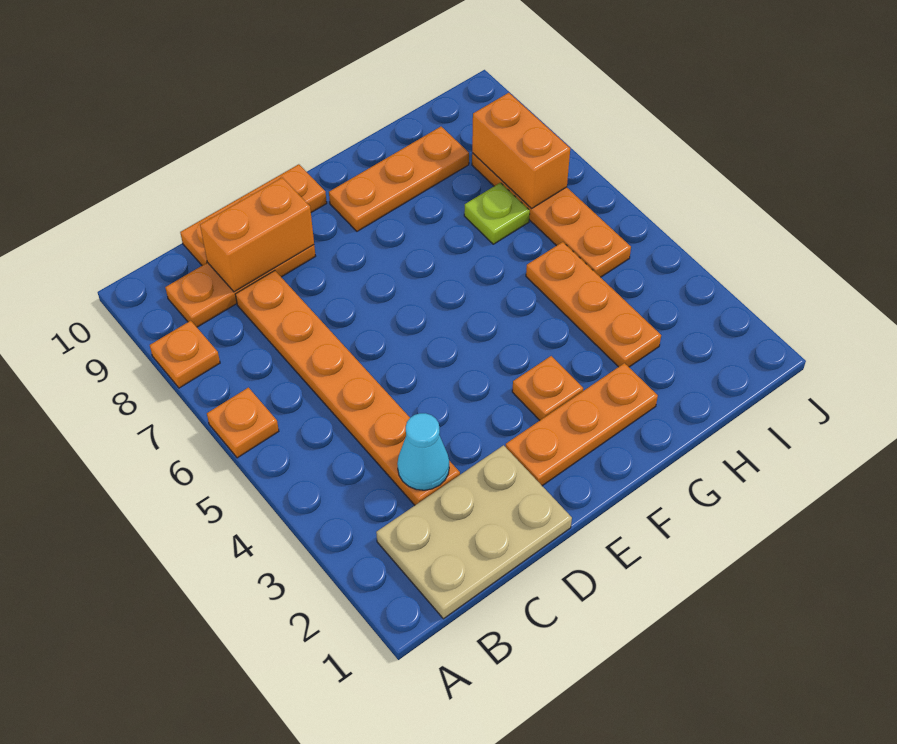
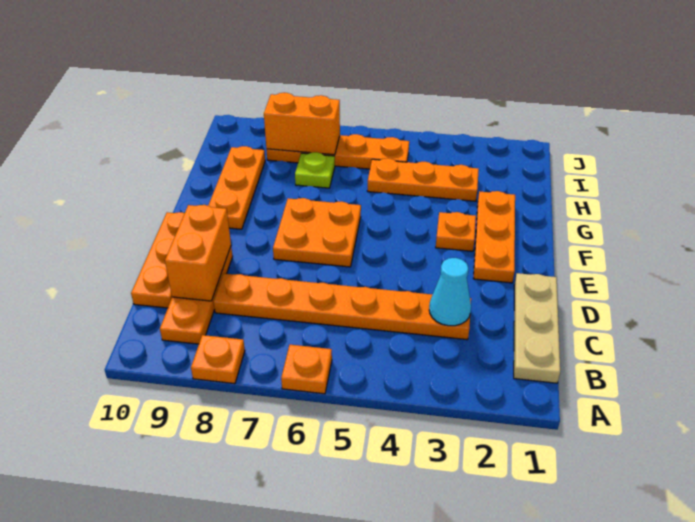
tan plate B1:D2 level 1 -> tan plate B1:D1 level 1
none -> orange plate E6:F7 level 1

